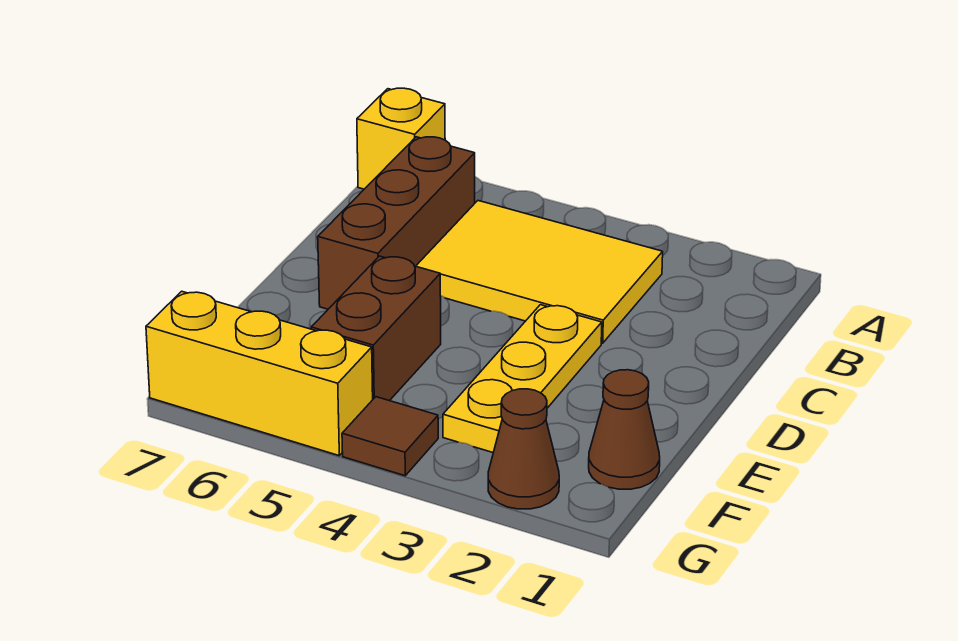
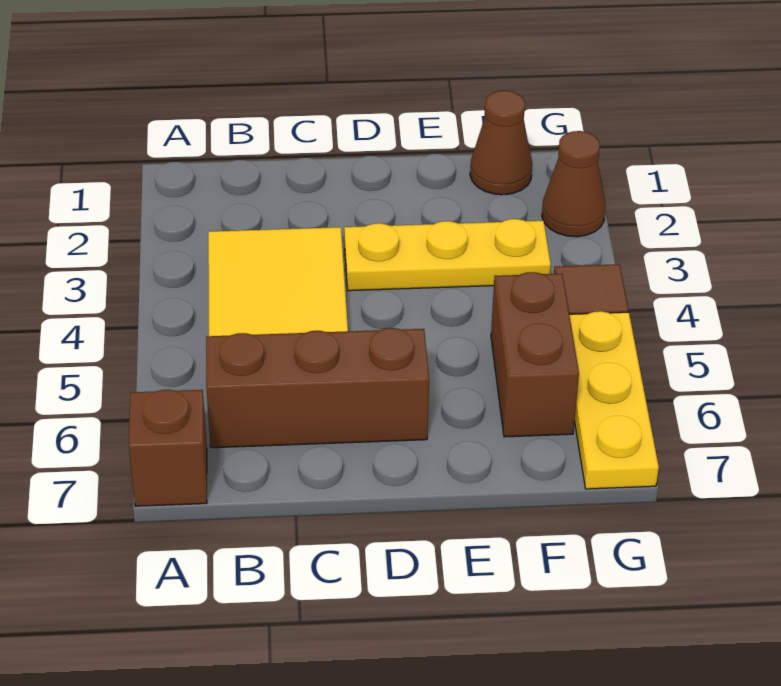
yellow brick A7 level 1 -> brown brick A7 level 1
brown brick E5:F5 level 1 -> brown brick F5:F6 level 1
yellow brick G5:G7 level 1 -> yellow plate G5:G7 level 1

